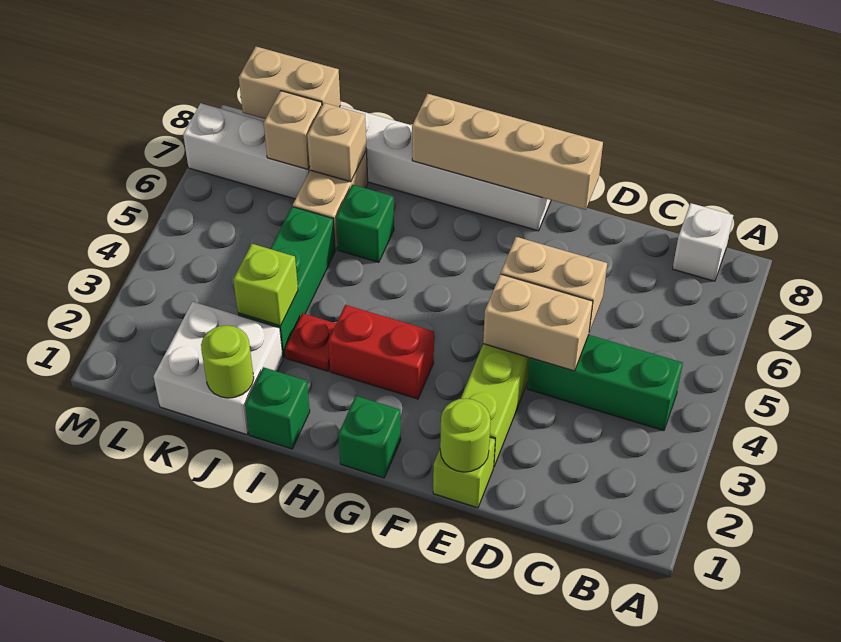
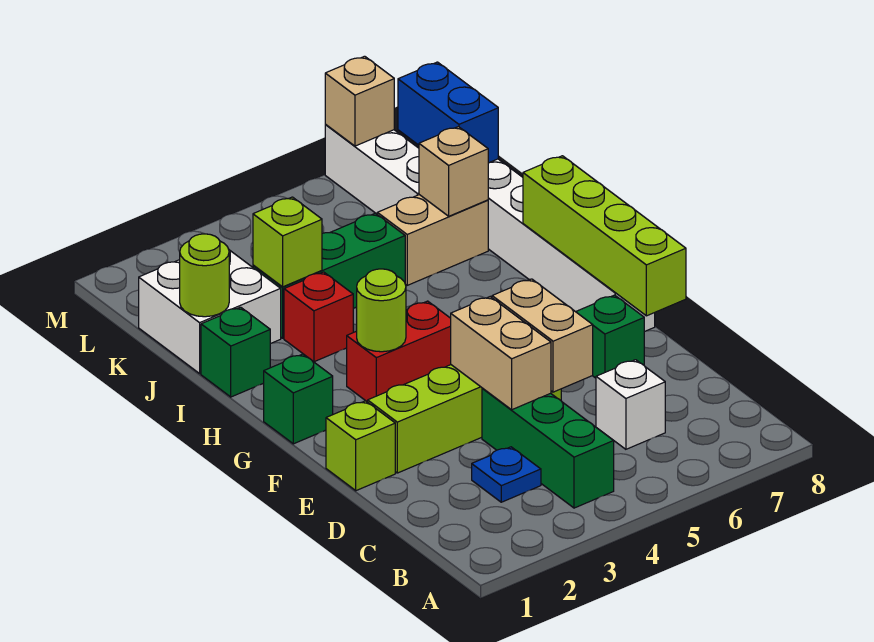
white brick B8 level 1 -> white brick C6 level 1
none -> blue plate C3 level 1
lime round brick E1 level 2 -> lime round brick G3 level 2
tan brick E8:H8 level 2 -> lime brick E8:H8 level 2
red brick G3:H3 level 1 -> red brick G3:G4 level 1
red plate I3 level 1 -> red brick I3 level 1
green brick I6 level 1 -> green brick E7 level 1
tan brick K7 level 2 -> tan brick M7 level 2
tan brick K8:L8 level 2 -> blue brick K8:L8 level 2

